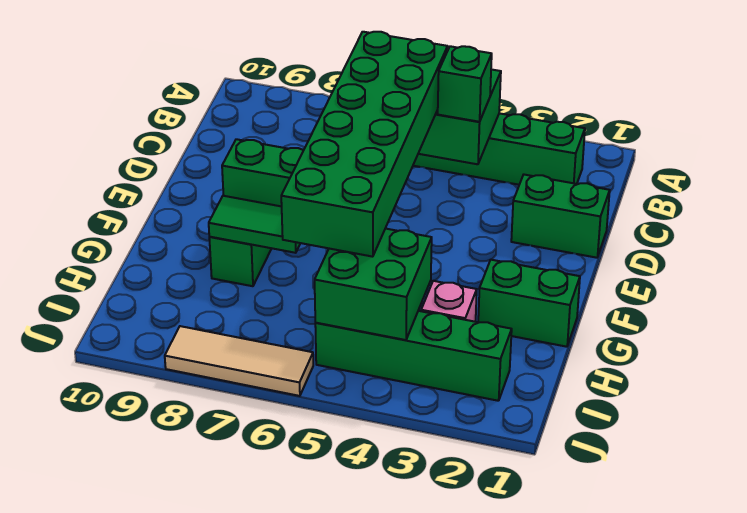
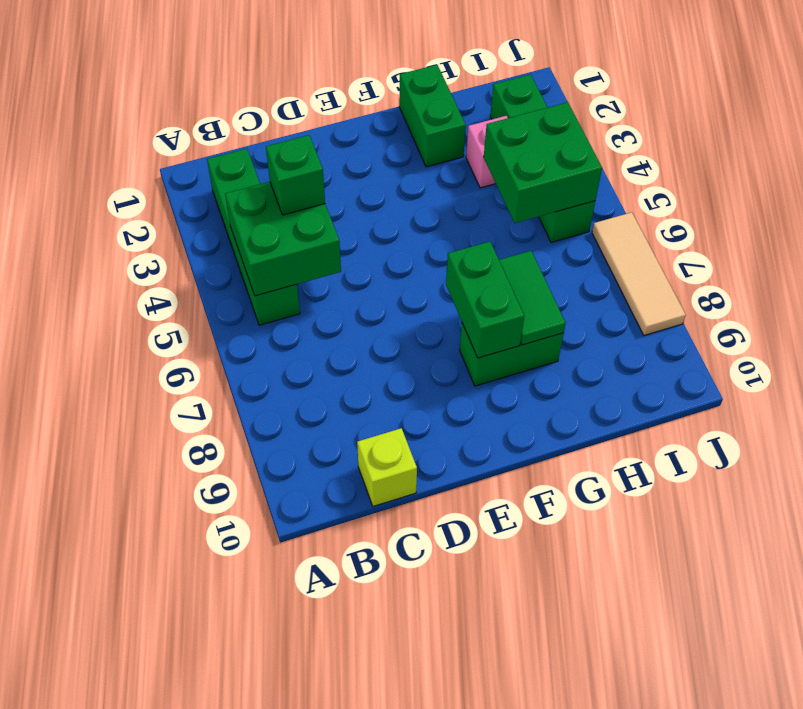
green brick C5:H6 level 3 -> none
none -> lime brick C10 level 1
green brick D1:D2 level 1 -> none

